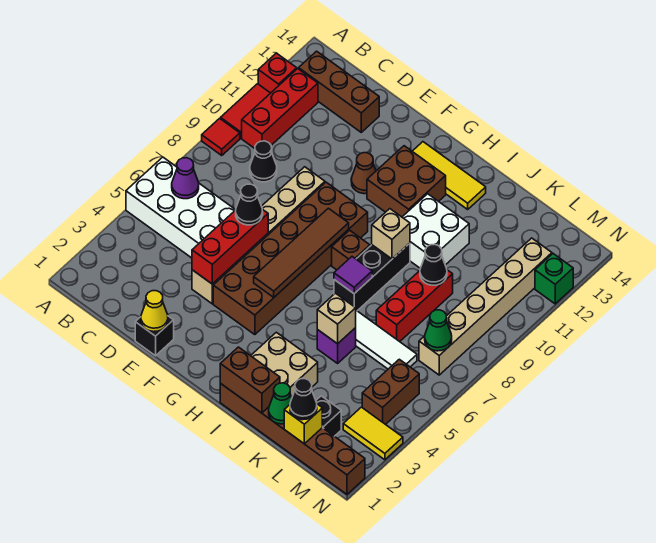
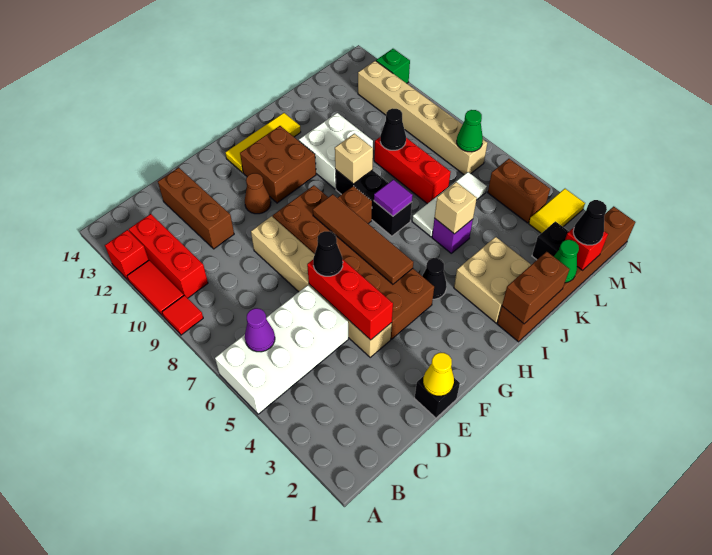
brown brick B13:D13 level 1 -> brown brick D11:D13 level 1
black cone C9 level 1 -> black cone H4 level 1
yellow brick L1 level 2 -> red brick L1 level 2

